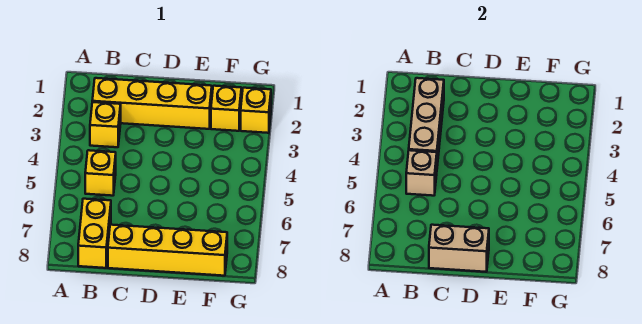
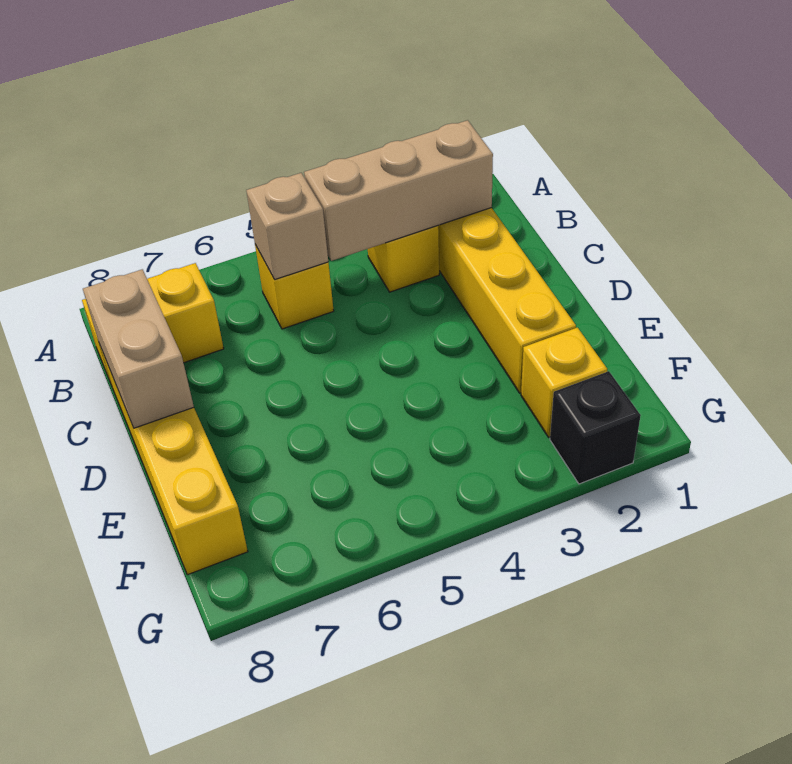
yellow brick G2 level 1 -> black brick G2 level 1

